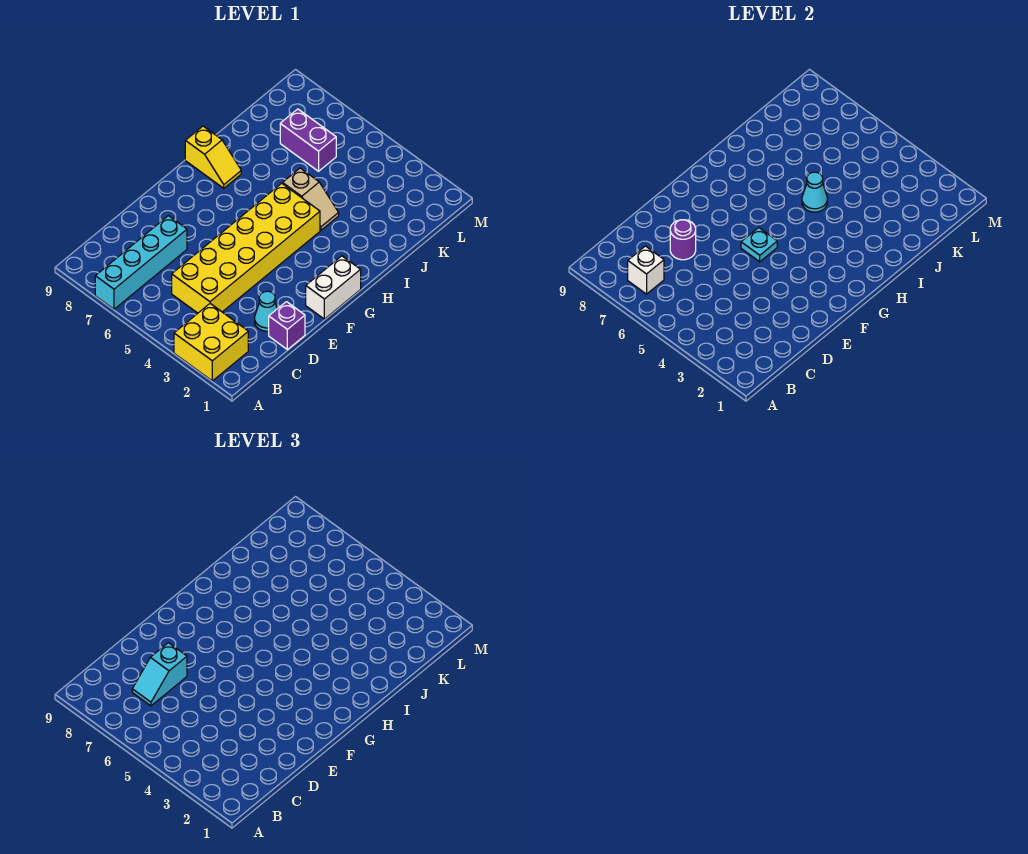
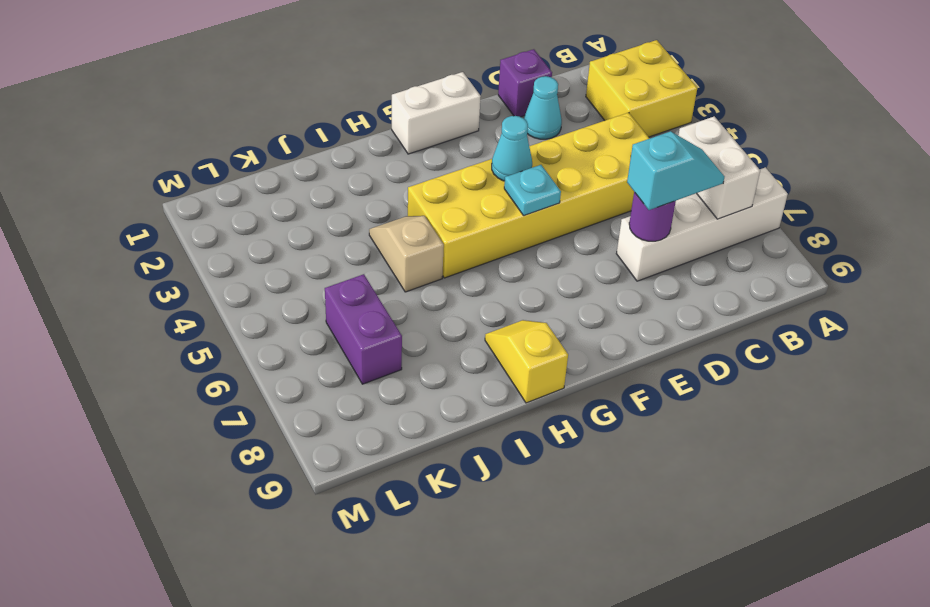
cyan brick A7:D7 level 1 -> white brick A7:D7 level 1
white brick B7 level 2 -> white brick B6:B7 level 2
cyan cone I5 level 2 -> cyan cone F4 level 2

